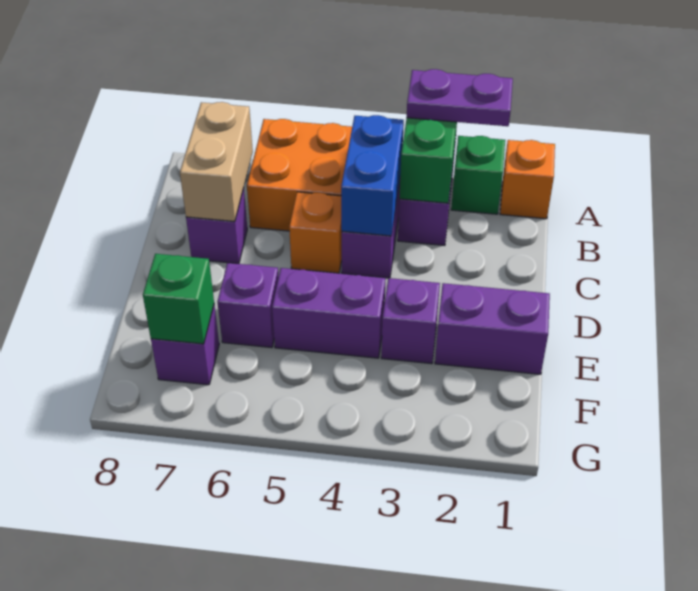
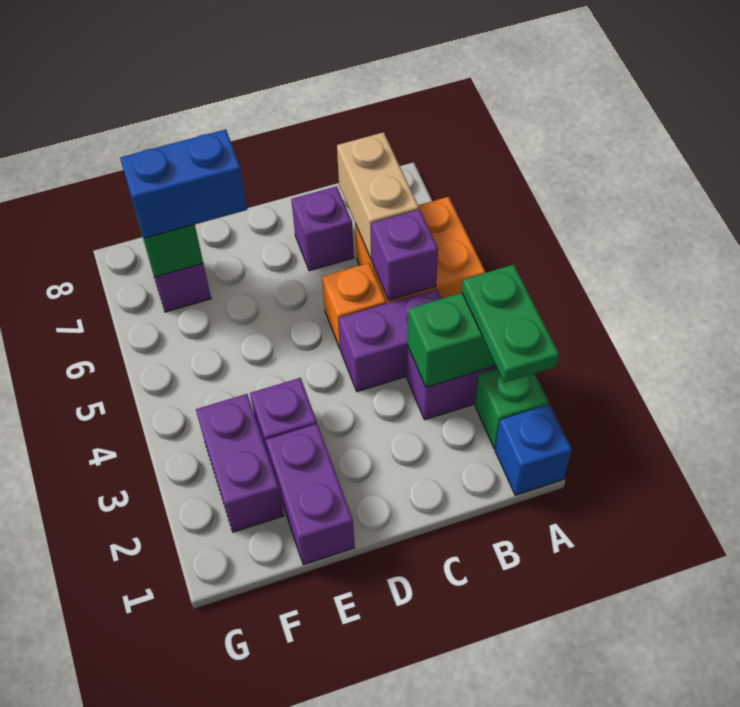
orange brick A1 level 1 -> blue brick A1 level 1
purple plate A2:A3 level 3 -> green plate A2:A3 level 3
blue brick B4:C4 level 2 -> blue brick E7:F7 level 3
tan brick B7:C7 level 2 -> tan brick B6:B7 level 2
purple brick E4:E5 level 1 -> purple brick F2:F3 level 1
purple brick E6 level 1 -> purple brick B5 level 2

